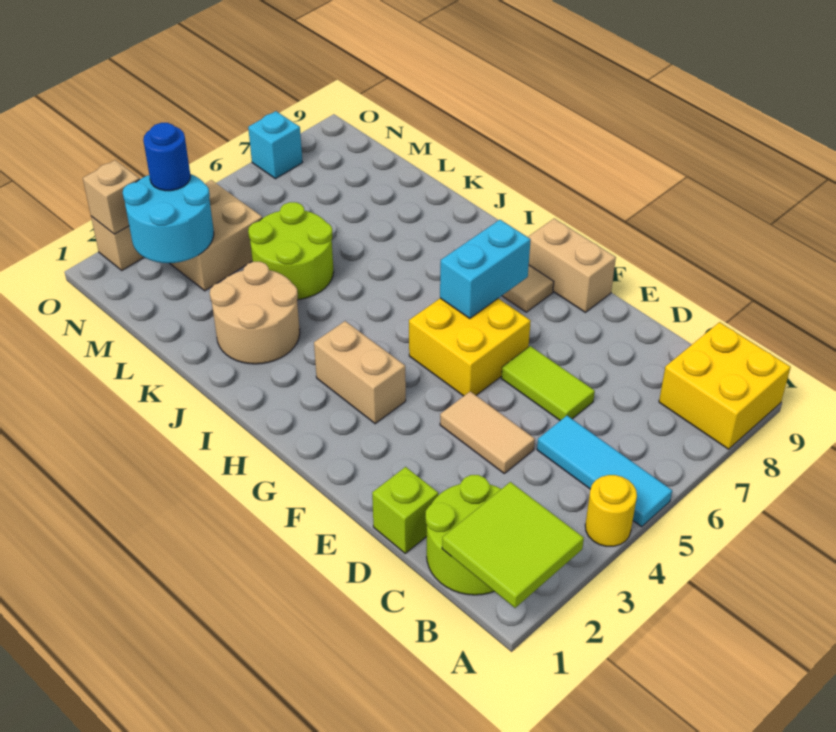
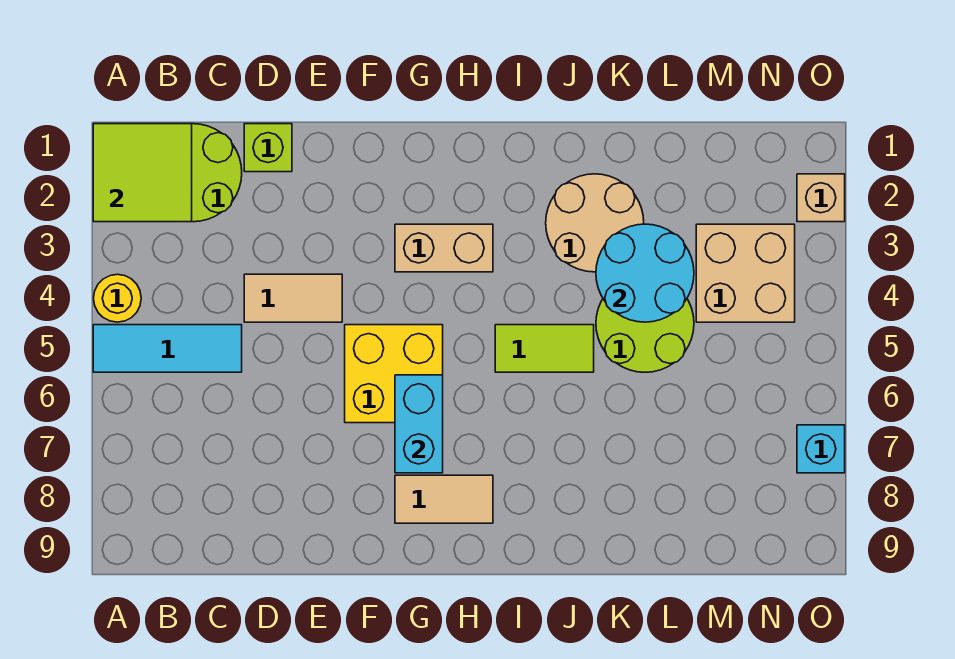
yellow brick A8:B9 level 1 -> none
lime tile D6:E6 level 1 -> lime tile I5:J5 level 1
tan brick F9:G9 level 1 -> none
cyan round brick M2:N3 level 2 -> cyan round brick K3:L4 level 2
blue round brick N3 level 3 -> none
tan brick O2 level 2 -> none

